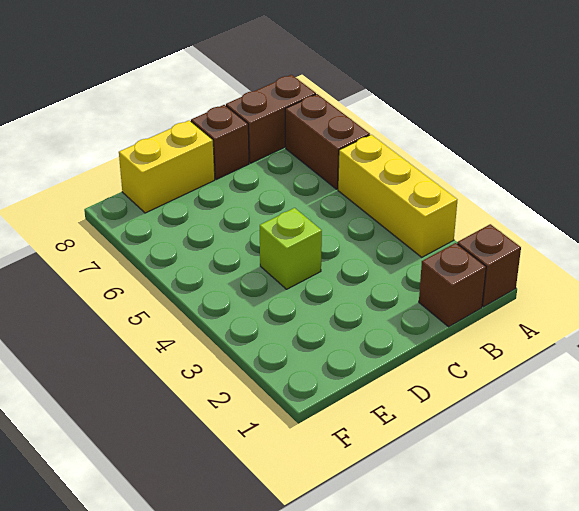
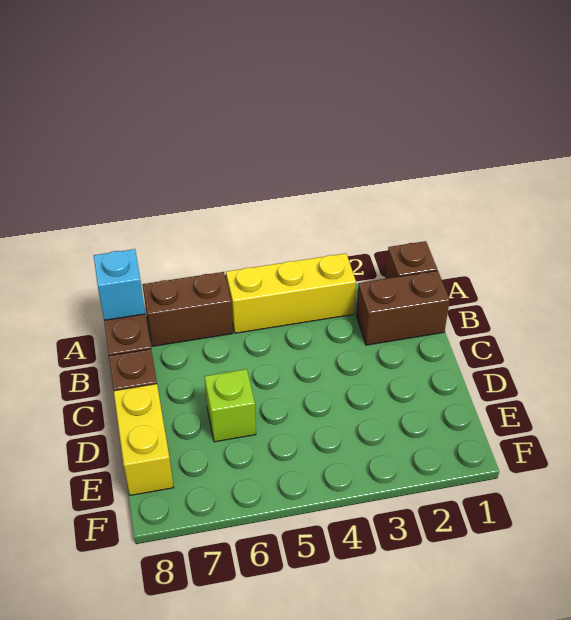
none -> cyan brick A8 level 2
brown brick B1 level 1 -> brown brick B1:B2 level 1
lime brick D4 level 1 -> lime brick D6 level 1

